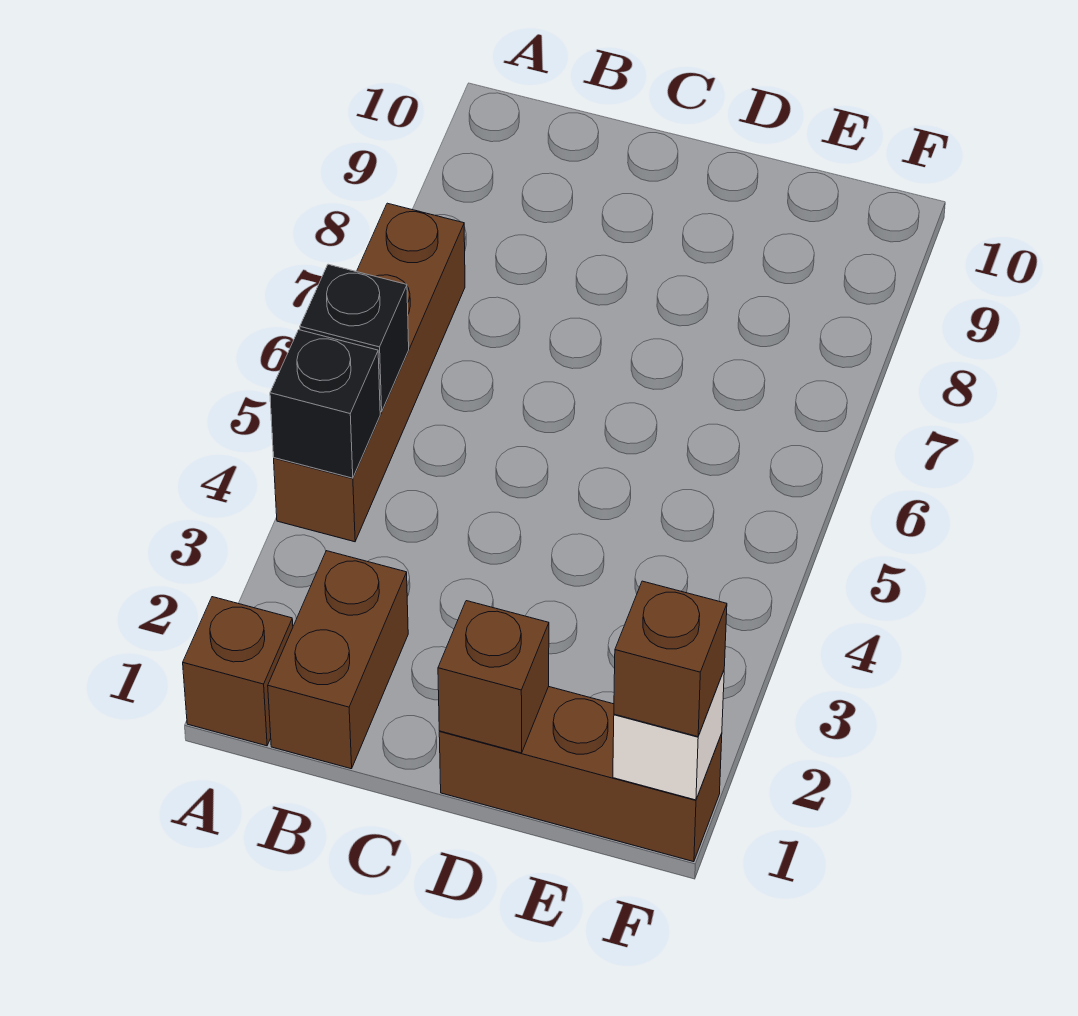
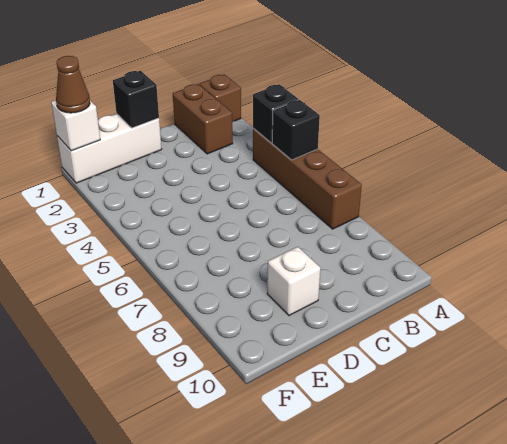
brown brick D1:F1 level 1 -> white brick D1:F1 level 1
brown brick D1 level 2 -> black brick D1 level 2
none -> white brick D9 level 1
brown brick F1 level 3 -> brown cone F1 level 3

